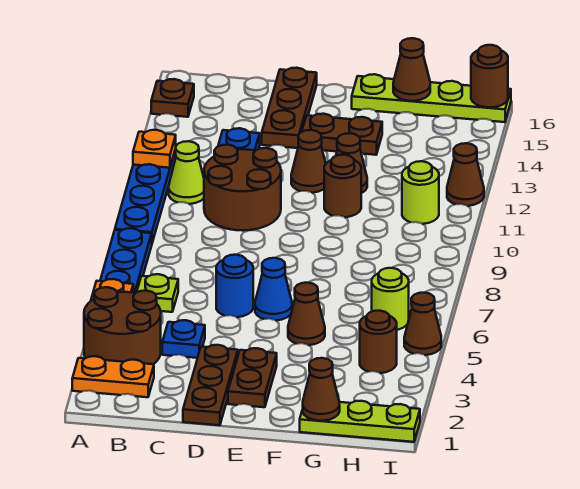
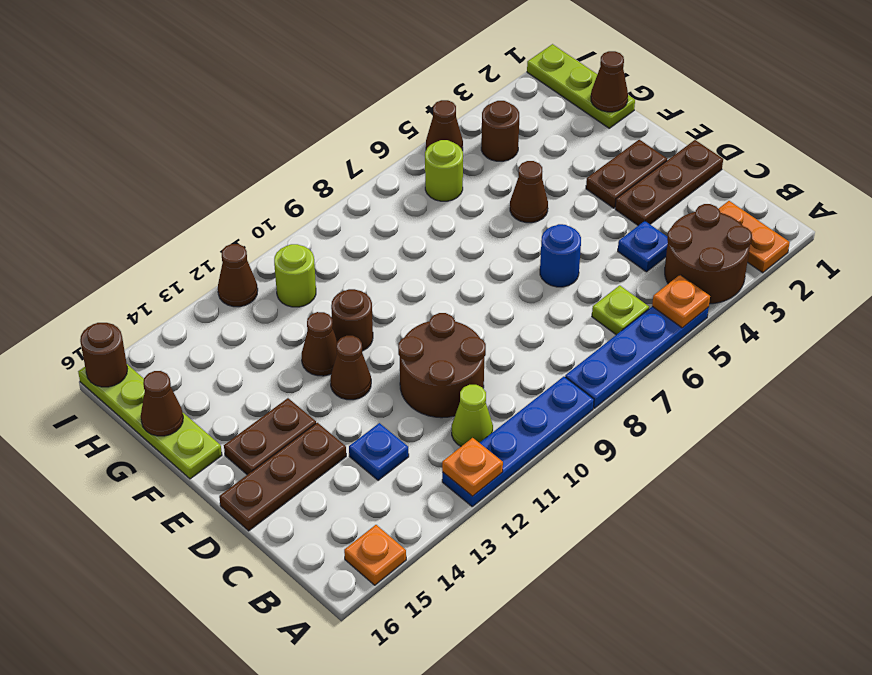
brown plate A15 level 1 -> orange plate A15 level 1
blue cone E6 level 1 -> none
brown plate E14:F14 level 1 -> brown plate E14:E15 level 1

